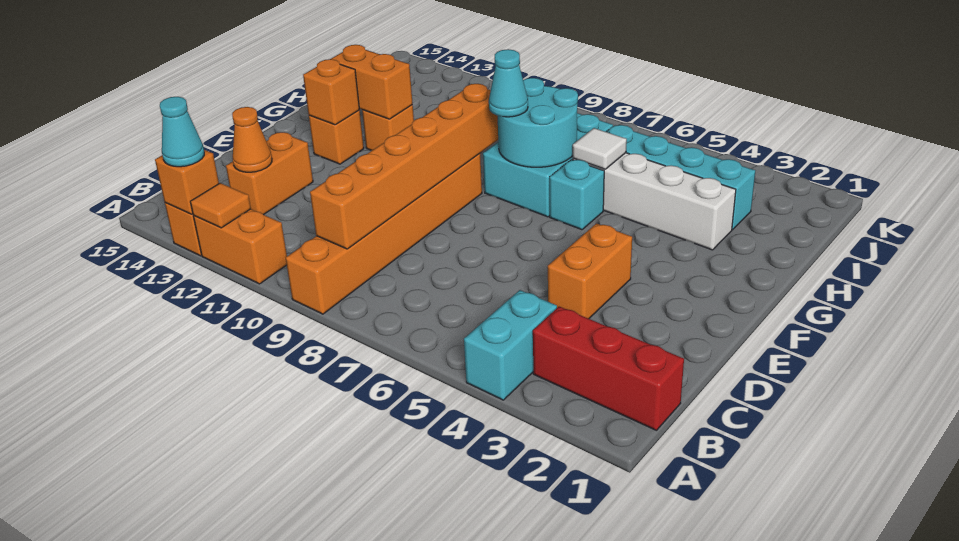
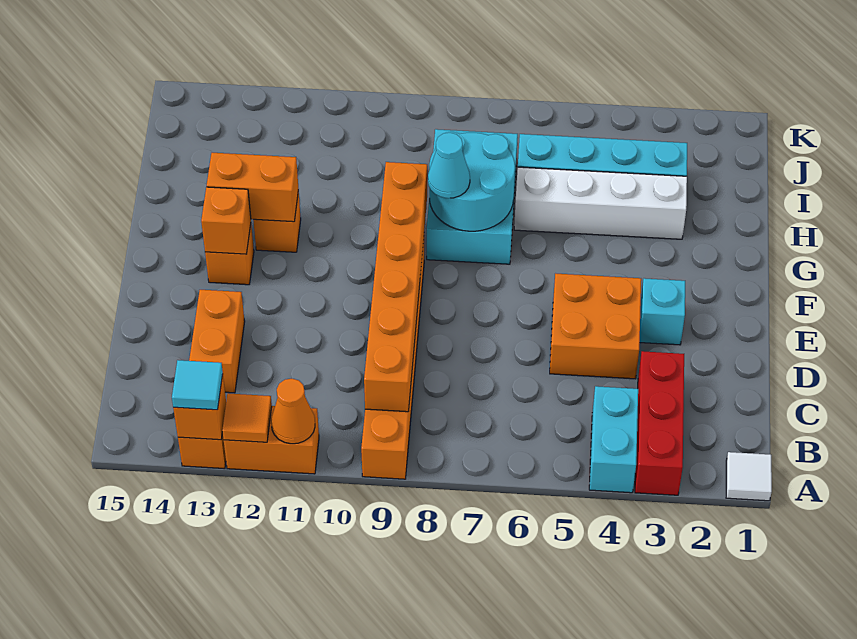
cyan cone A13 level 3 -> cyan tile A13 level 3
red brick B1:B3 level 1 -> red brick A3:C3 level 1
orange cone C13 level 2 -> orange cone A11 level 2
orange brick D4:E4 level 1 -> orange brick D4:E5 level 1
cyan brick G6 level 1 -> cyan brick E3 level 1
white tile H6 level 2 -> white tile A1 level 1

